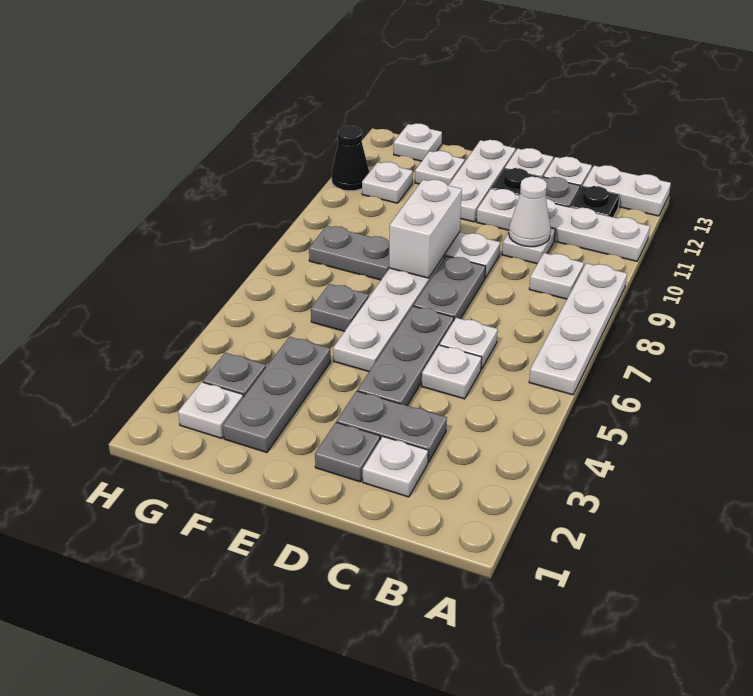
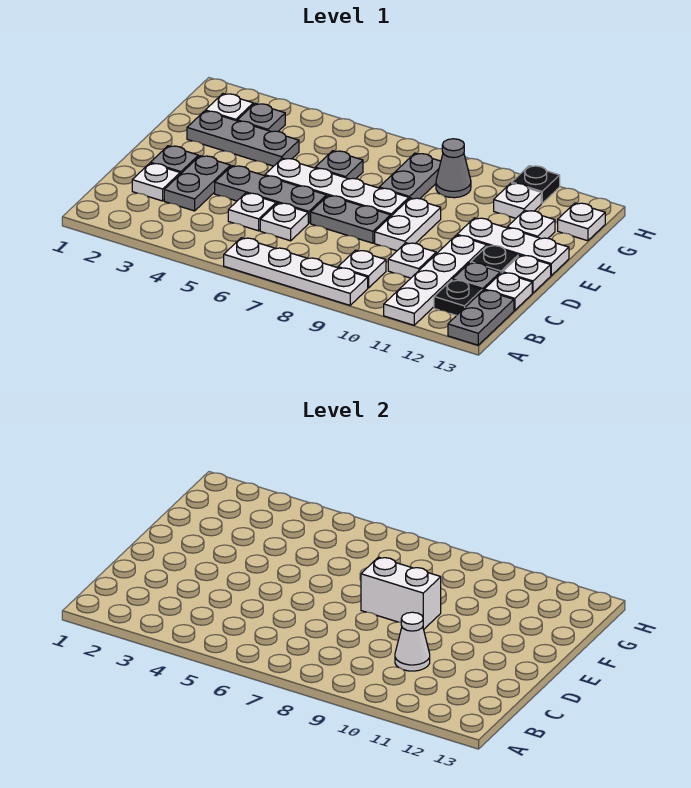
white plate A13:B13 level 1 -> grey plate A13:B13 level 1
none -> grey cone G9 level 1
black cone H11 level 1 -> black plate H11 level 1

